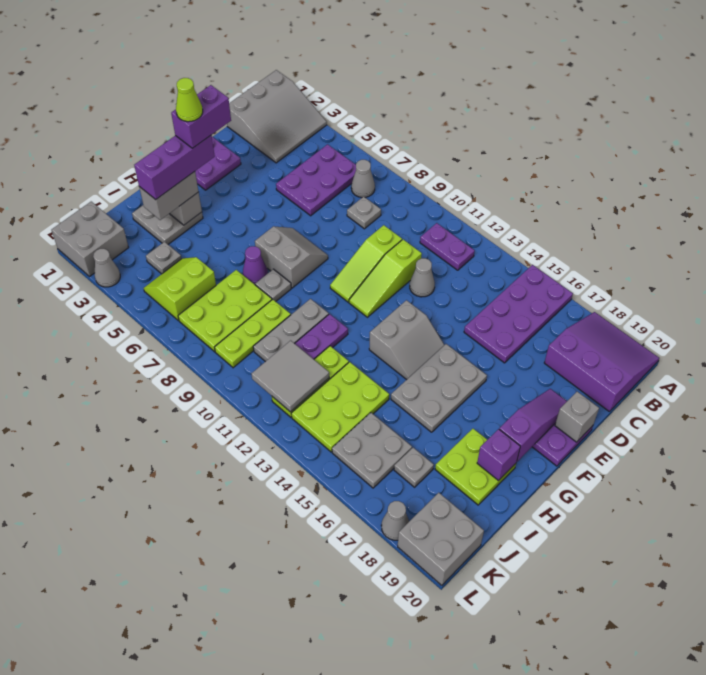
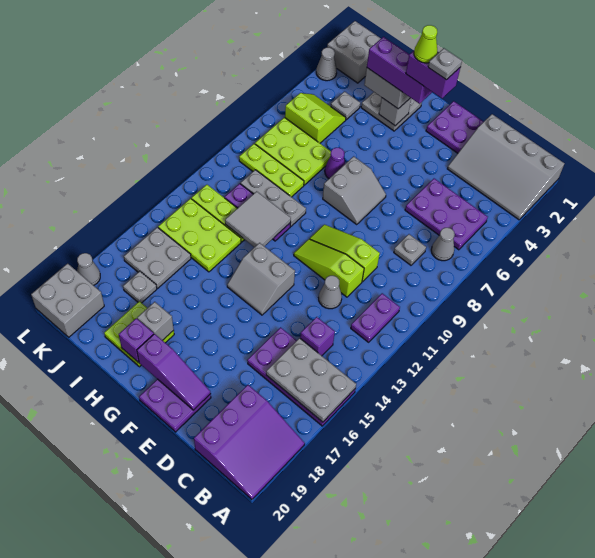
grey slope A1:C3 level 1 top 1 -> grey slope A1:D3 level 1 top 1
none -> purple brick C14 level 1
grey brick E20 level 2 -> grey brick H18 level 2
grey plate F15:H16 level 1 -> grey plate A15:C16 level 2
grey plate H8 level 1 -> grey plate F3 level 6
grey tile J11:K12 level 2 -> grey tile H11:I12 level 2

